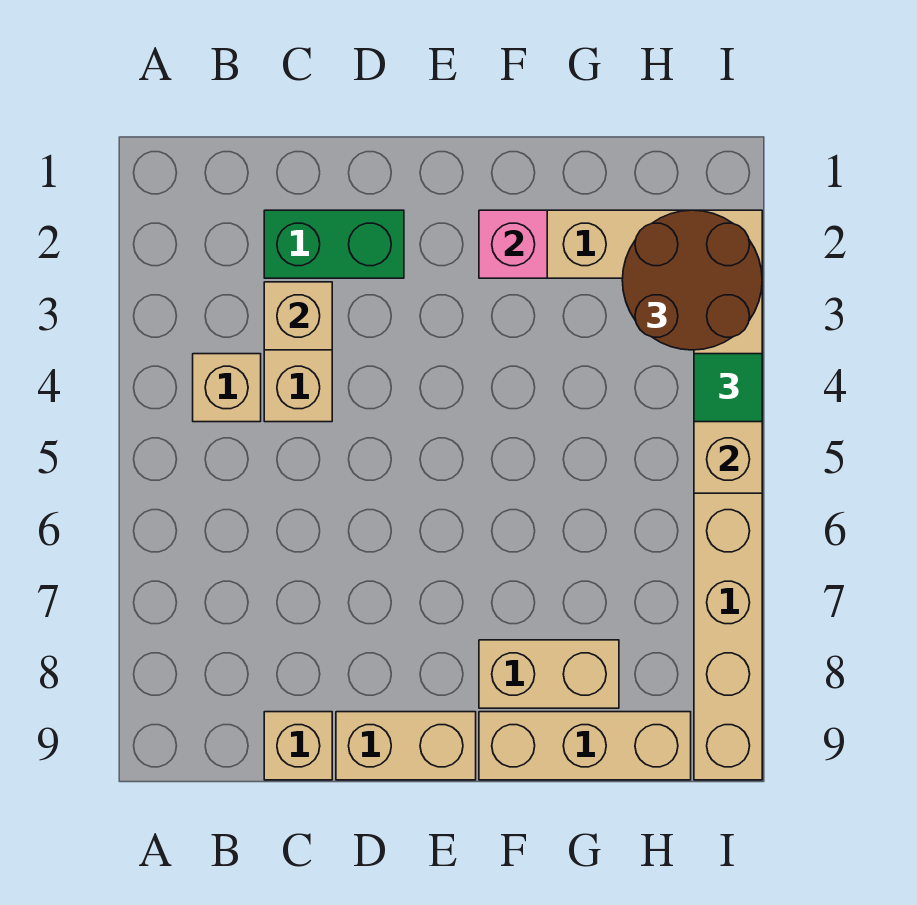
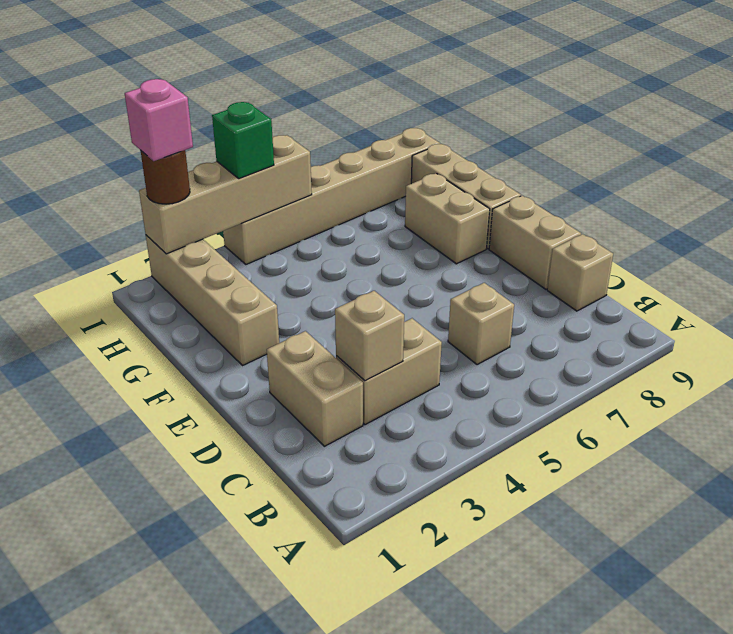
tan brick B4 level 1 -> tan brick C6 level 1
green brick C2:D2 level 1 -> tan brick C2:D2 level 1
pink brick F2 level 2 -> pink brick I2 level 4
brown round brick H2:I3 level 3 -> brown round brick I2 level 3
green tile I4 level 3 -> green brick I4 level 3

